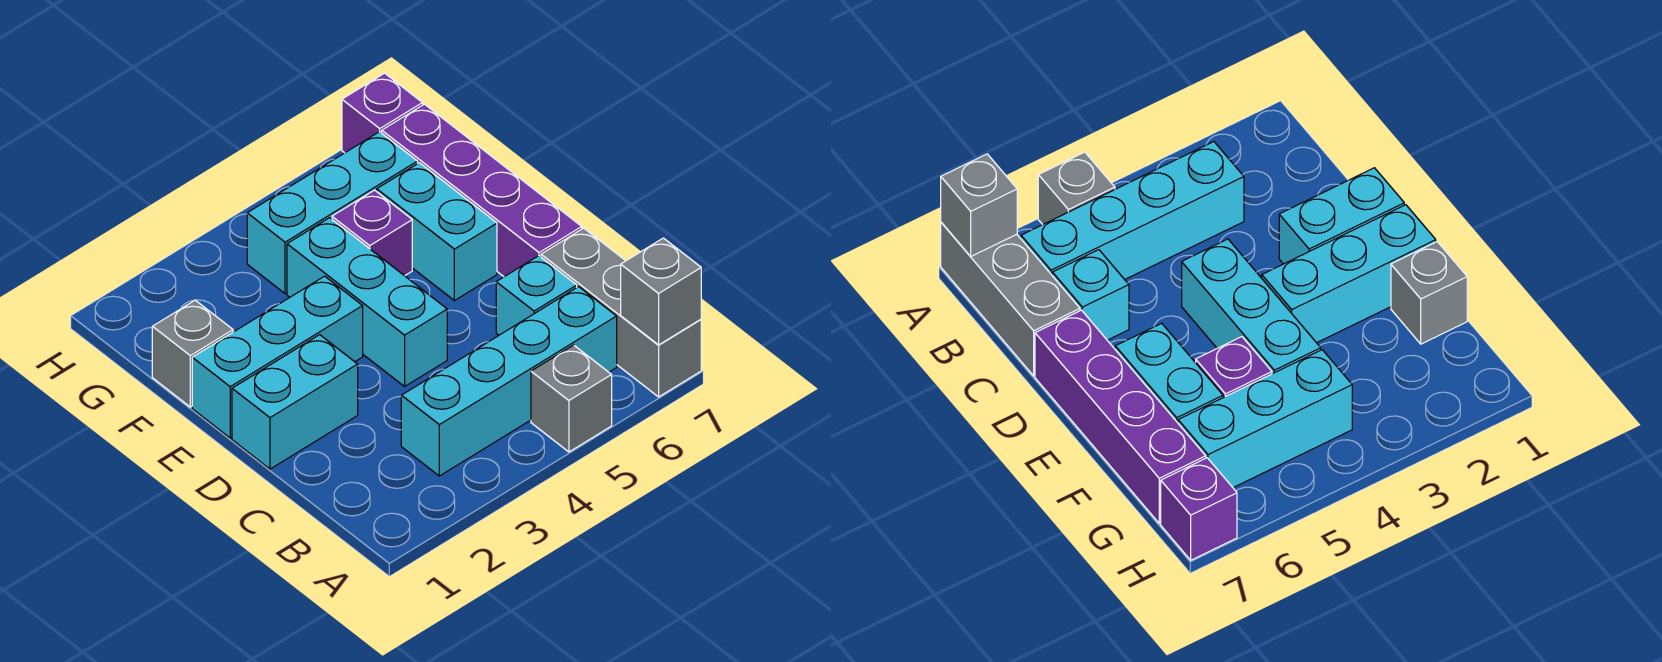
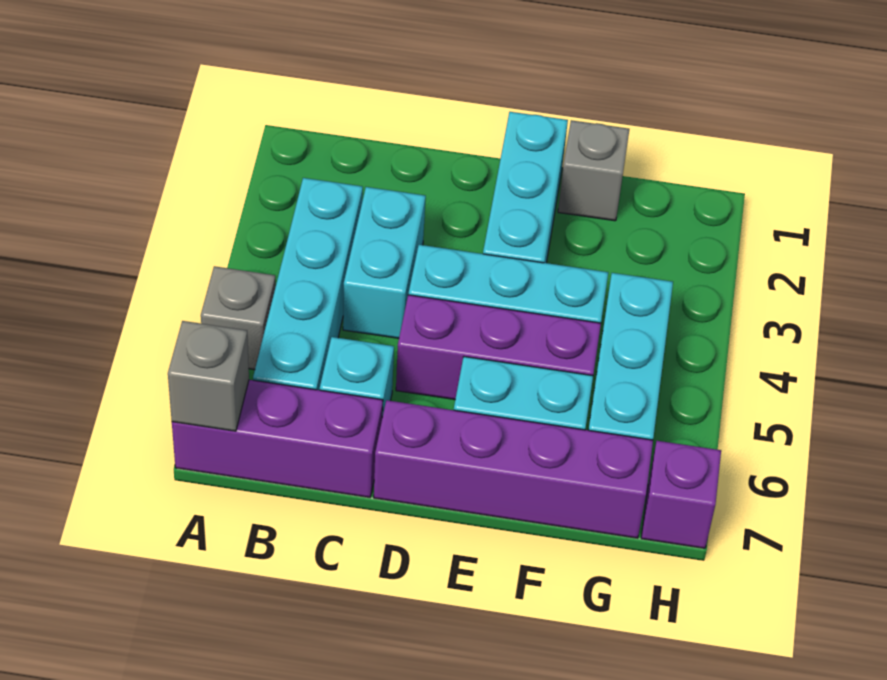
grey brick A7:C7 level 1 -> purple brick A7:C7 level 1
cyan brick D1:D2 level 1 -> cyan brick C3:C4 level 1
purple brick F5 level 1 -> purple brick D5:F5 level 1

